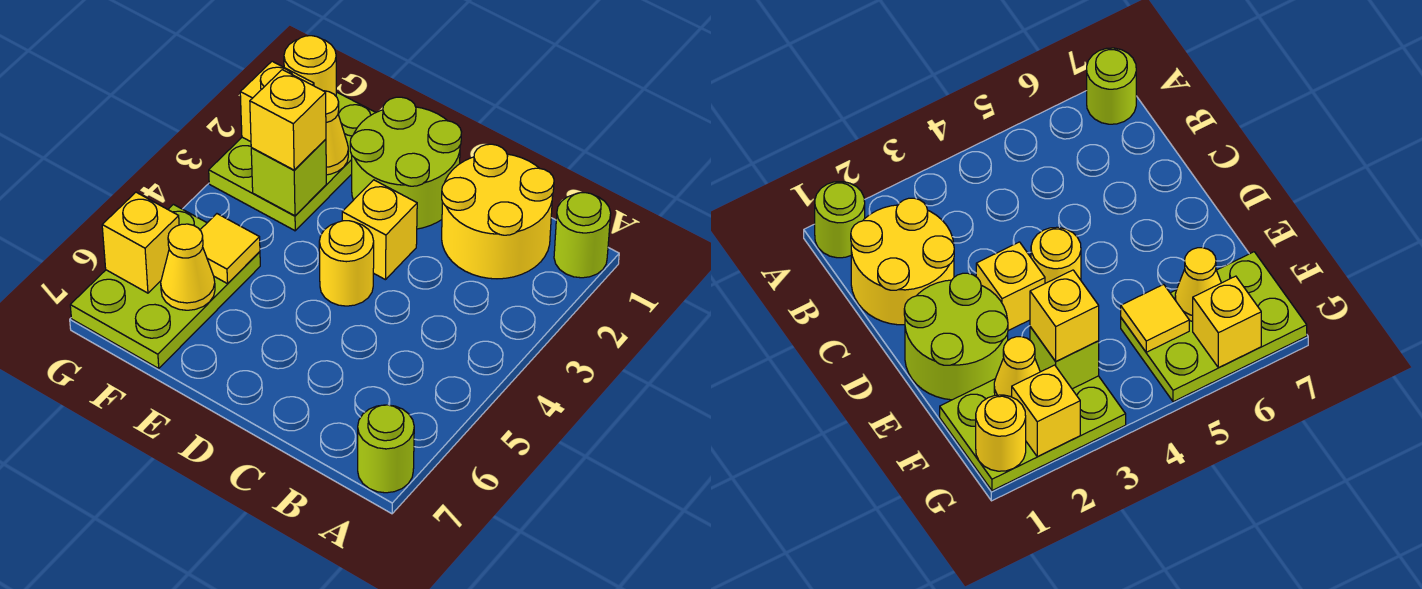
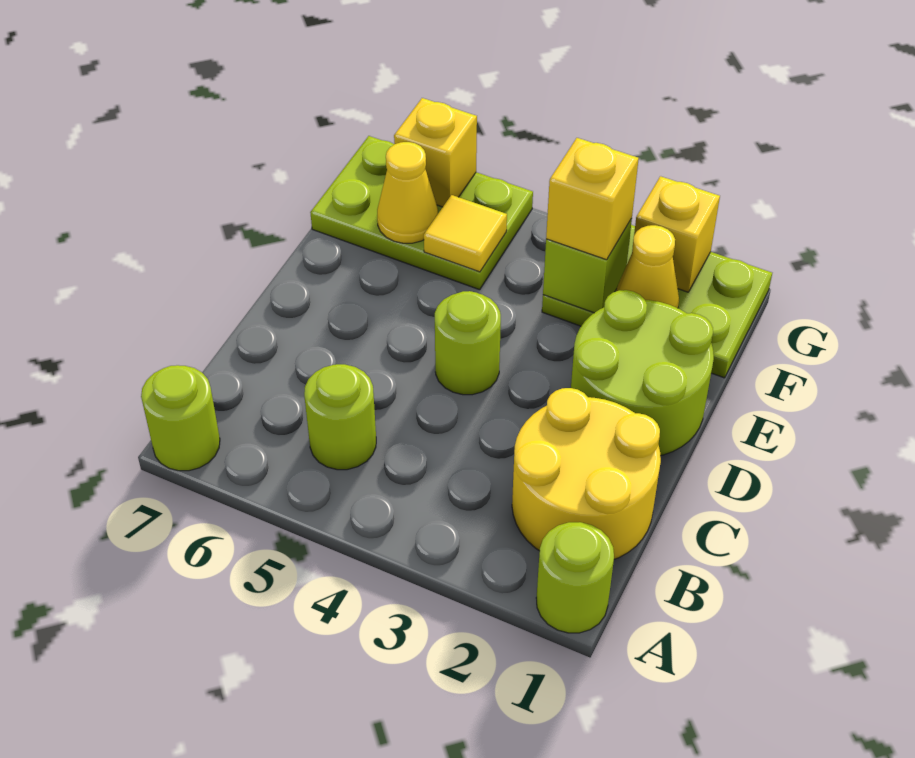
none -> lime round brick B5 level 1
yellow brick D3 level 1 -> none
yellow round brick D4 level 1 -> lime round brick D4 level 1
yellow round brick G1 level 2 -> none

